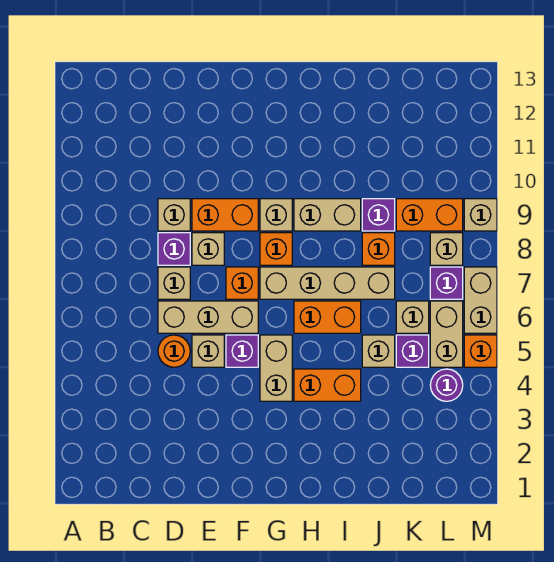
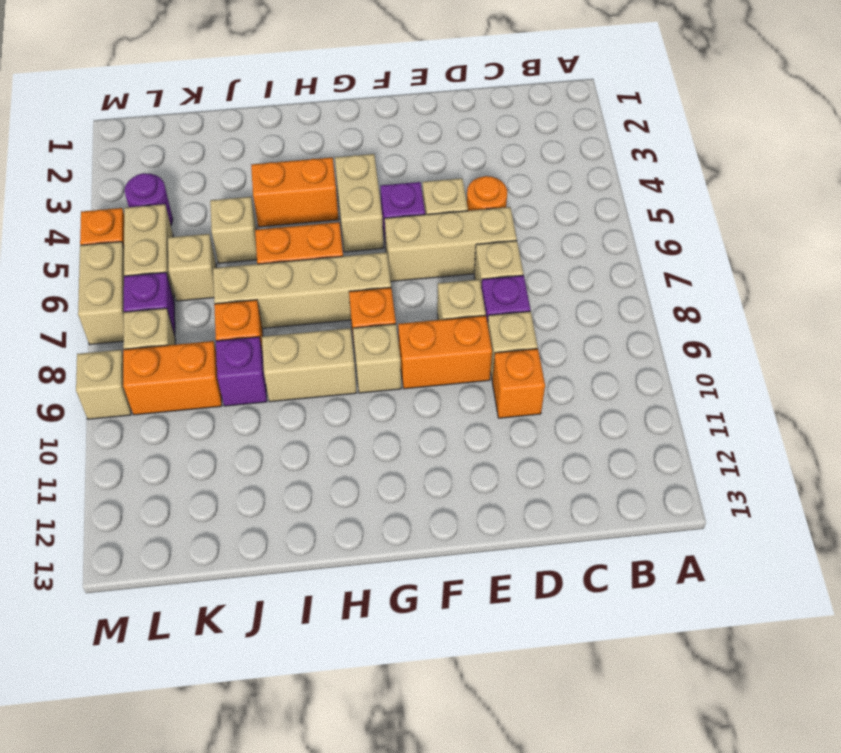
orange brick F7 level 1 -> orange brick D10 level 1
purple brick K5 level 1 -> none

